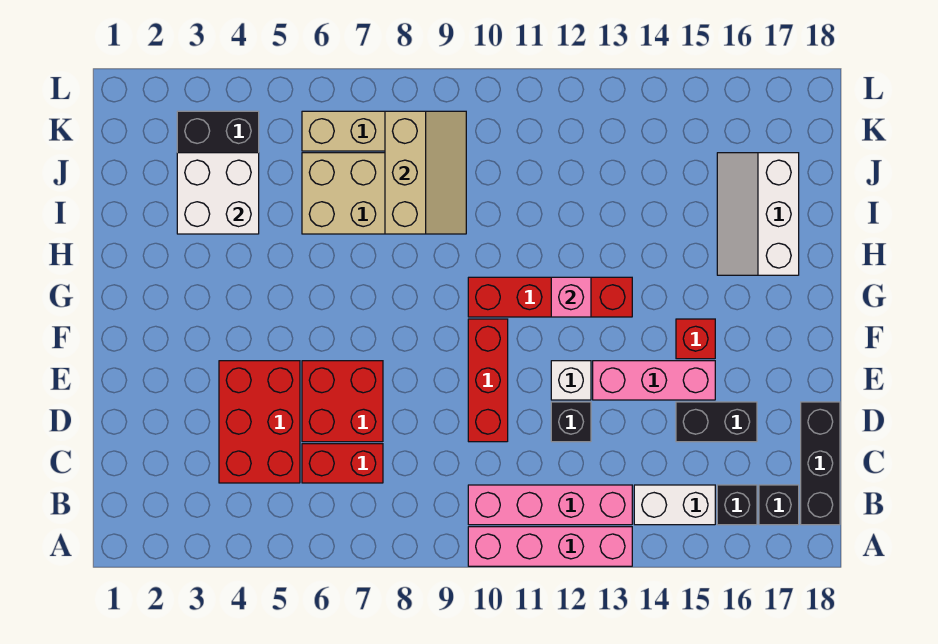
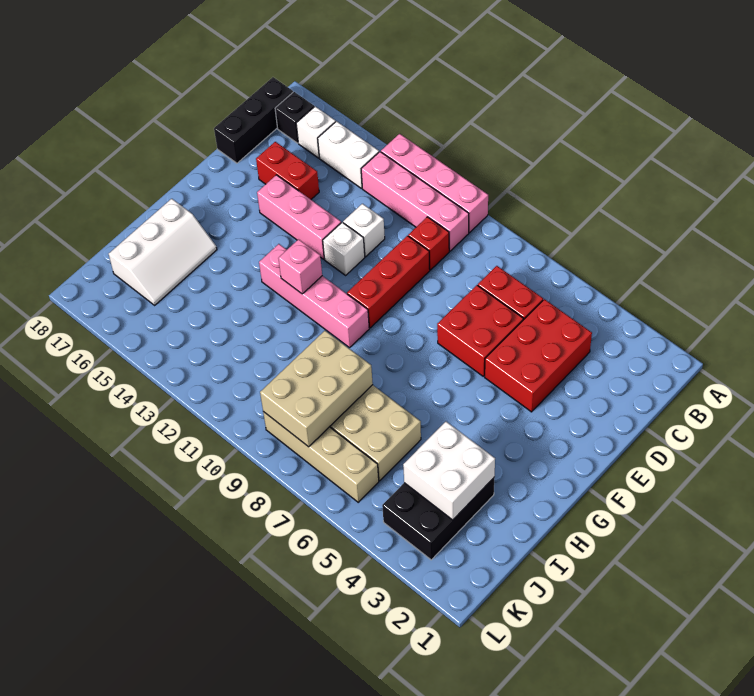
black brick B16 level 1 -> white brick B16 level 1
black brick D12 level 1 -> white brick D12 level 1
black brick D15:D16 level 1 -> red brick D15:D16 level 1
red brick F15 level 1 -> red brick C10 level 1
red brick G10:G13 level 1 -> pink brick G10:G13 level 1
tan slope I8:K9 level 2 top 8 -> tan brick I8:K9 level 2

